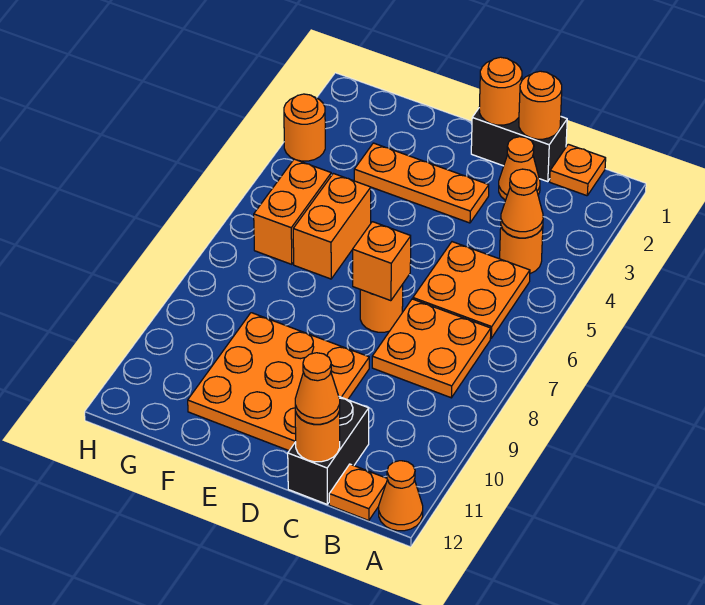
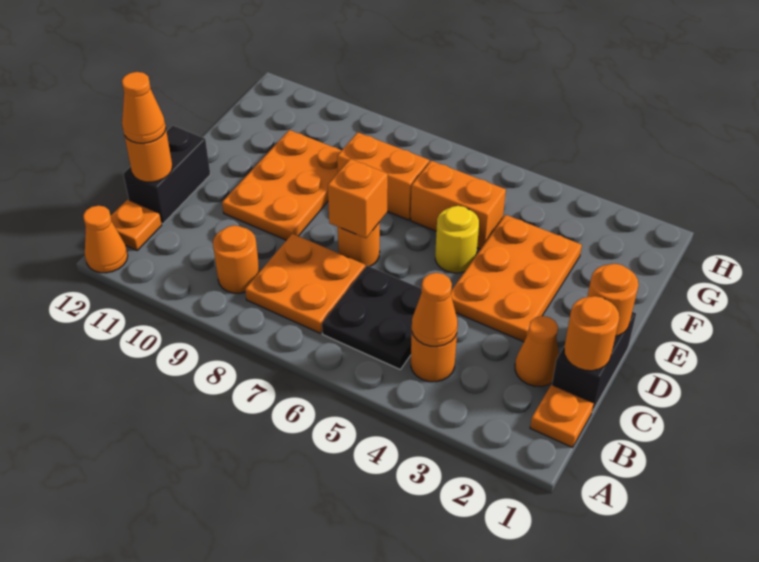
orange plate B5:C6 level 1 -> black plate B5:C6 level 1
black brick C11:C12 level 1 -> black brick C12:D12 level 1
orange plate D3:F3 level 1 -> orange plate D3:F4 level 1
orange plate D9:F11 level 1 -> orange plate D9:F10 level 1
none -> yellow round brick E5 level 1
orange brick G5:G6 level 1 -> orange brick F7:F8 level 1
orange round brick H3 level 1 -> orange round brick B9 level 1

